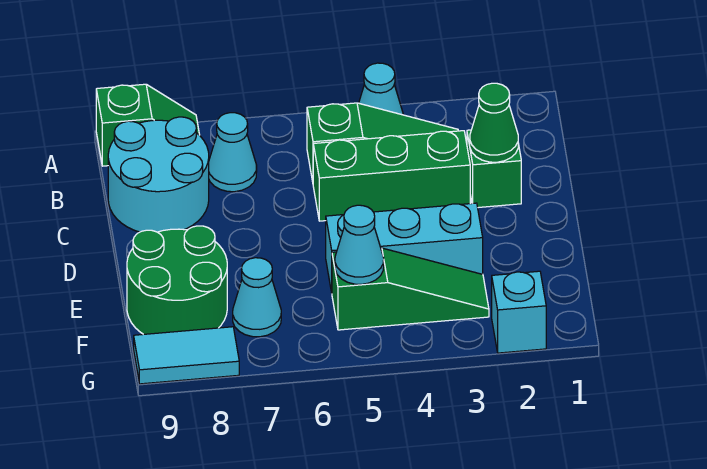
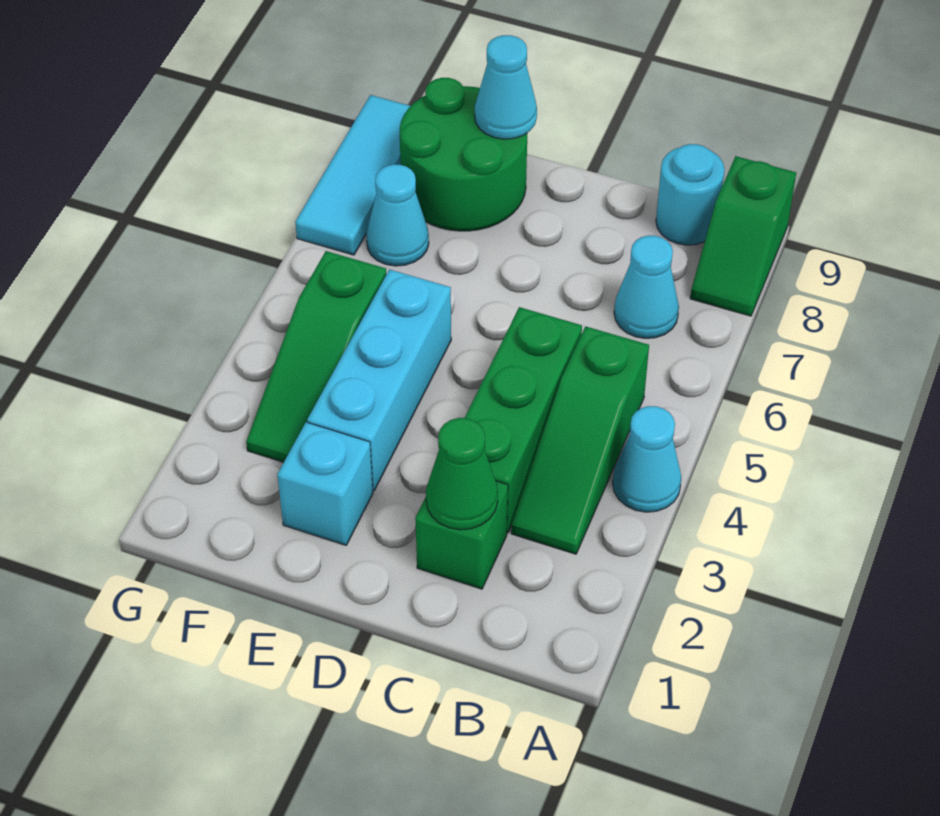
cyan round brick B8:C9 level 1 -> cyan round brick B9 level 1
cyan cone F5 level 2 -> cyan cone E9 level 2
cyan brick G2 level 1 -> cyan brick E2 level 1
cyan tile G8:G9 level 1 -> cyan tile G7:G9 level 1

